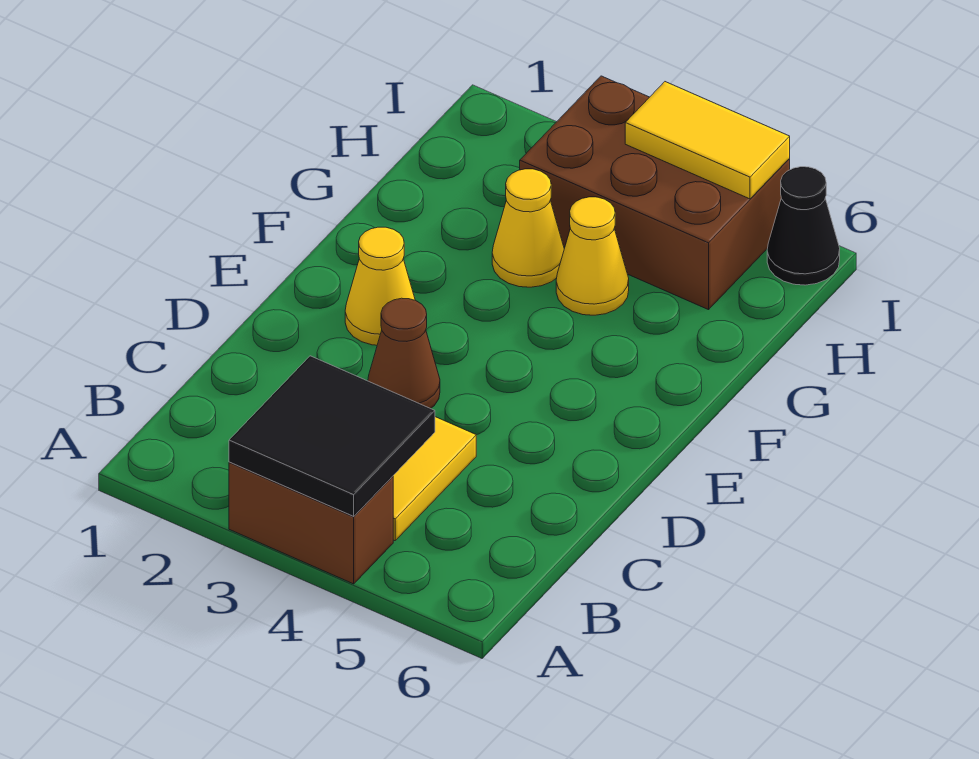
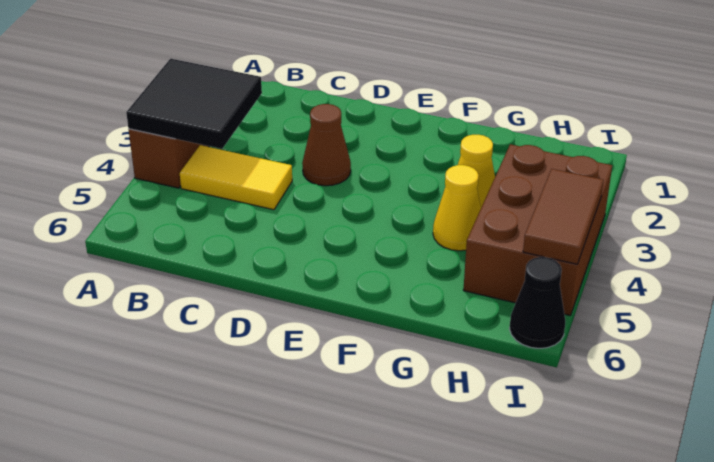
yellow cone E2 level 1 -> none
yellow tile I4:I5 level 2 -> brown tile I4:I5 level 2

